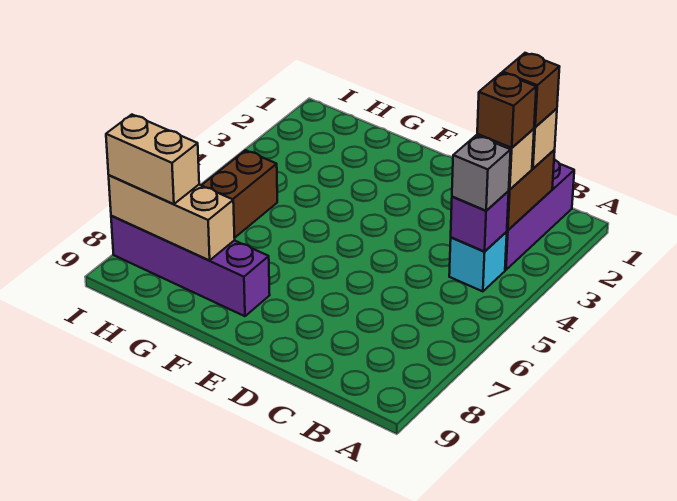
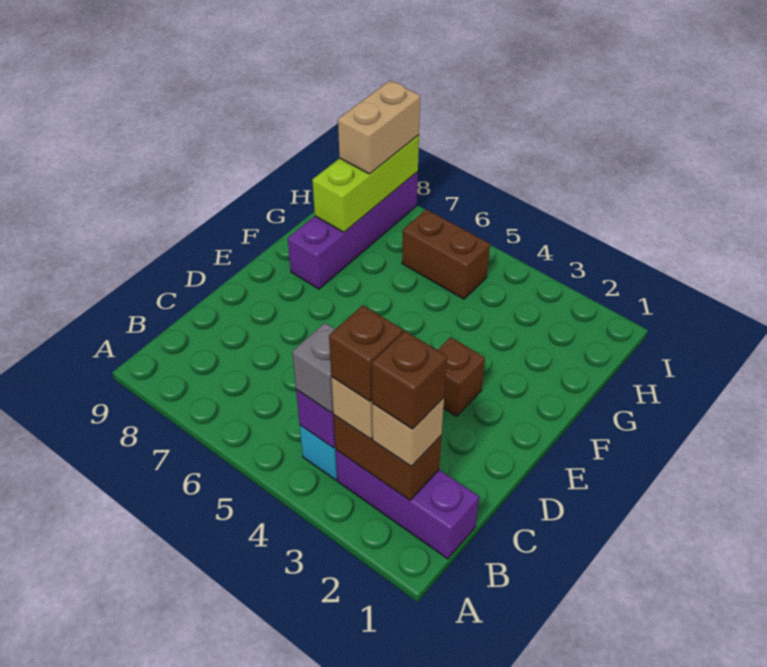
none -> brown brick E3 level 1
tan brick G8:I8 level 2 -> lime brick G8:I8 level 2

